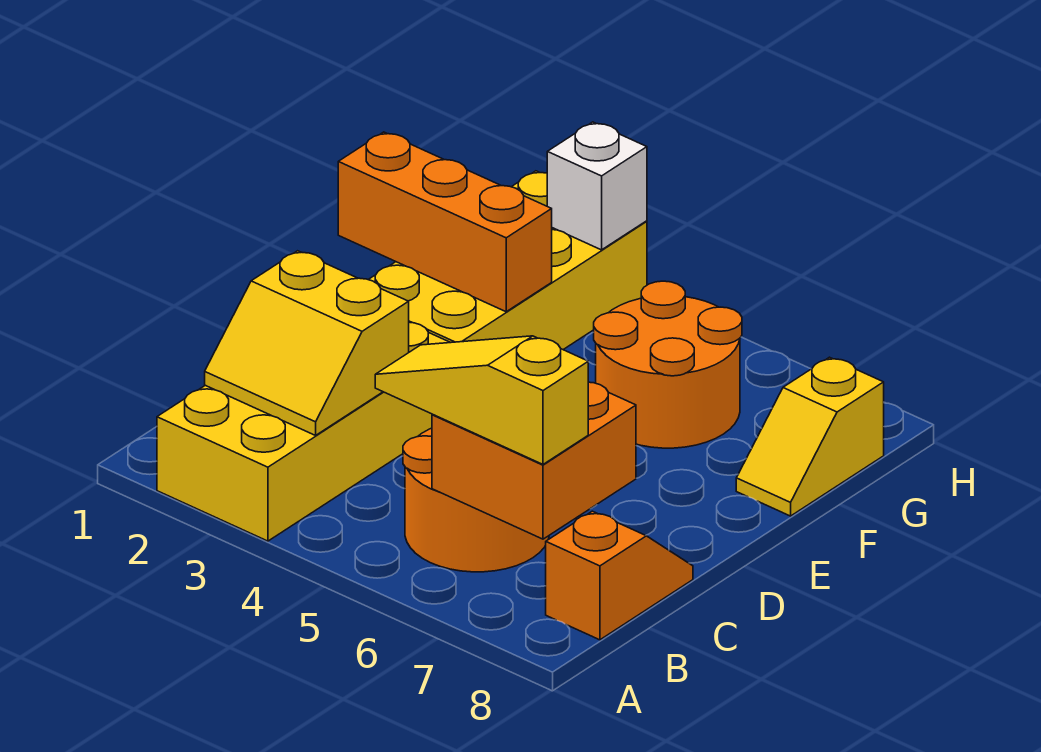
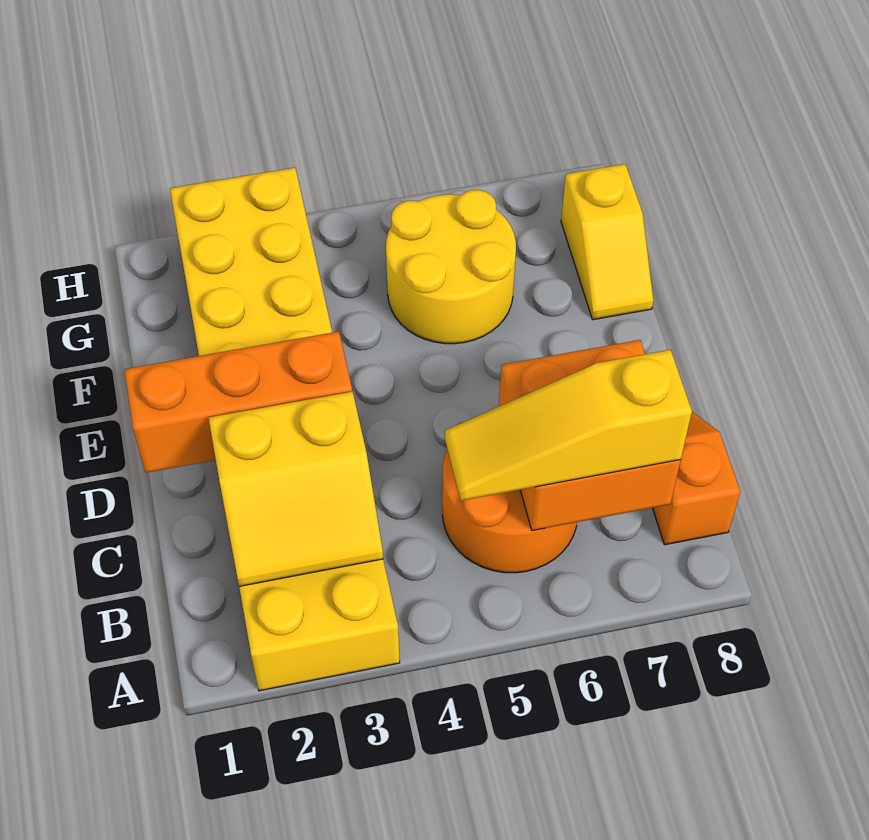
orange brick F1:F3 level 2 -> orange brick D1:D3 level 2
orange round brick F5:G6 level 1 -> yellow round brick F5:G6 level 1
white brick H3 level 2 -> none

